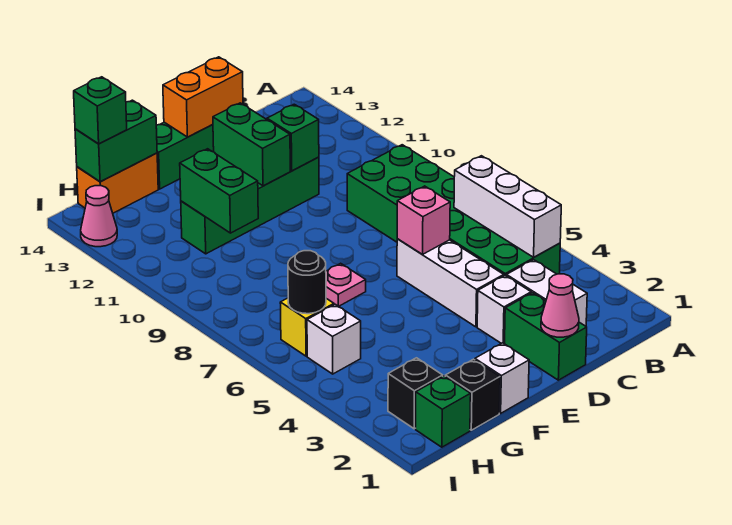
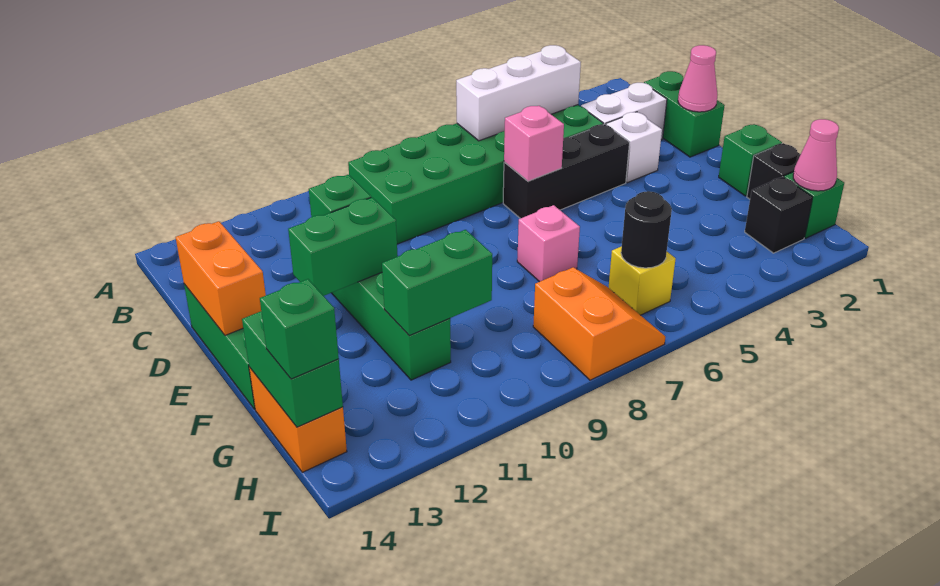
green brick D1:D2 level 1 -> green brick C1:D1 level 1
white brick D4:D6 level 1 -> black brick D4:D6 level 1
white brick F1 level 1 -> green brick F1 level 1
pink plate F7 level 1 -> pink brick F7 level 1
white brick H5 level 1 -> none
none -> orange slope H7:I8 level 1 top 8
pink cone I13 level 1 -> pink cone H1 level 2

